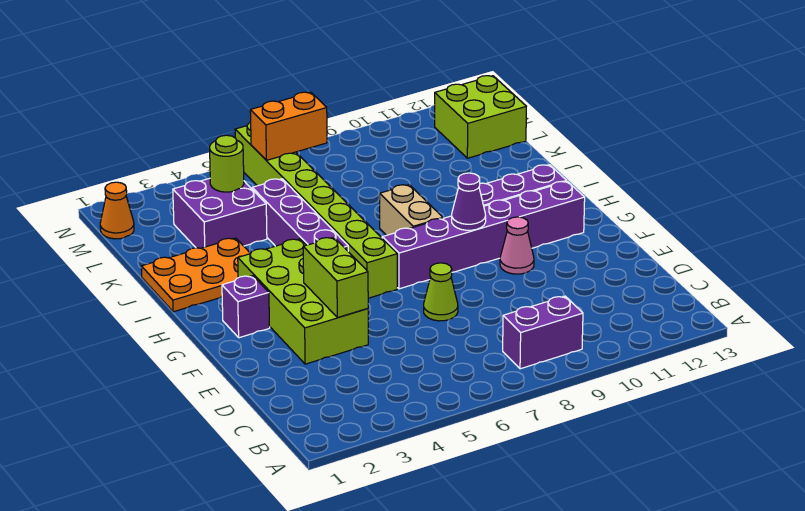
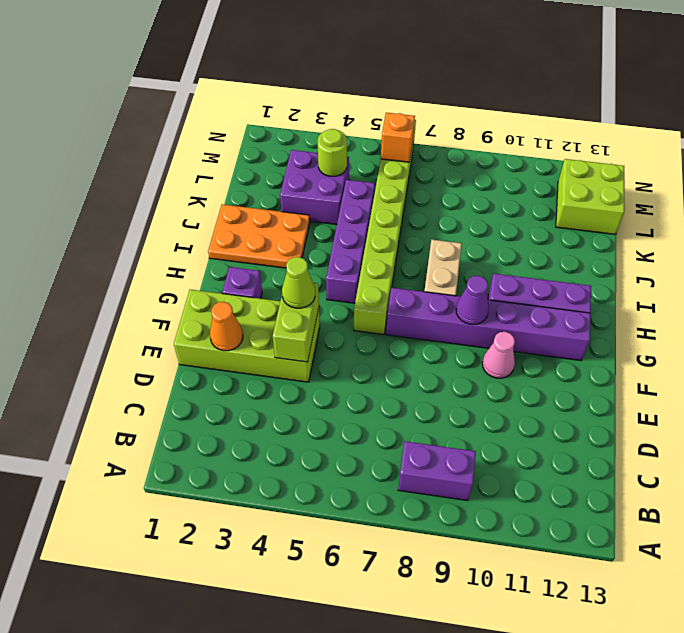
lime brick E3:H4 level 1 -> lime brick E1:F4 level 1
lime cone E7 level 1 -> lime cone F4 level 3
orange cone M1 level 1 -> orange cone E2 level 2
orange brick M6:M7 level 2 -> orange brick M6 level 2

